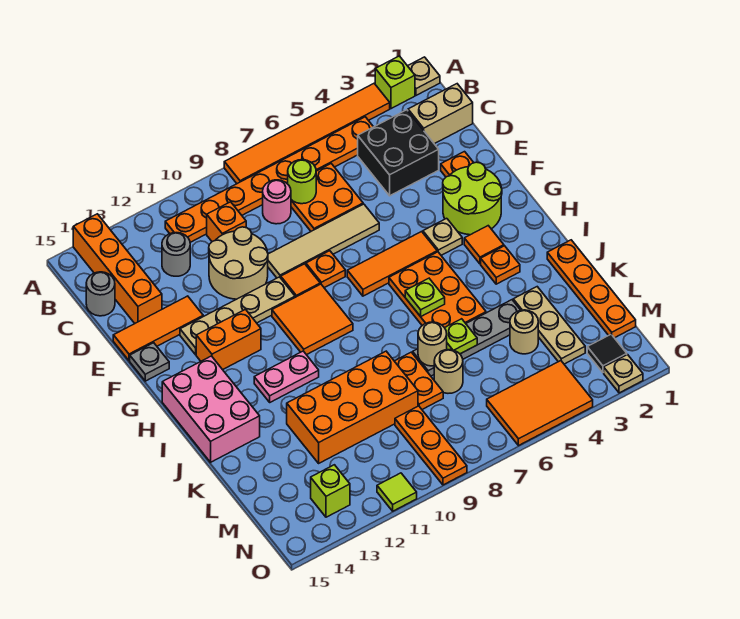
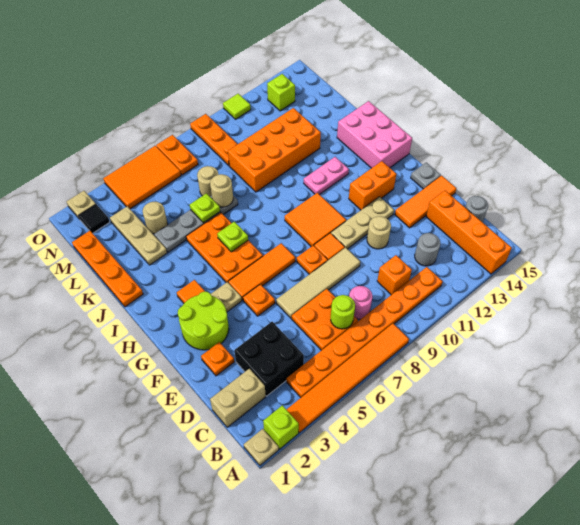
tan round brick D10:E11 level 1 -> tan round brick E11 level 1
tan plate F10:F13 level 1 -> tan plate F10:F12 level 1
orange plate I3 level 1 -> orange plate F5 level 1
orange plate K8:L8 level 1 -> orange plate N7:O7 level 1

